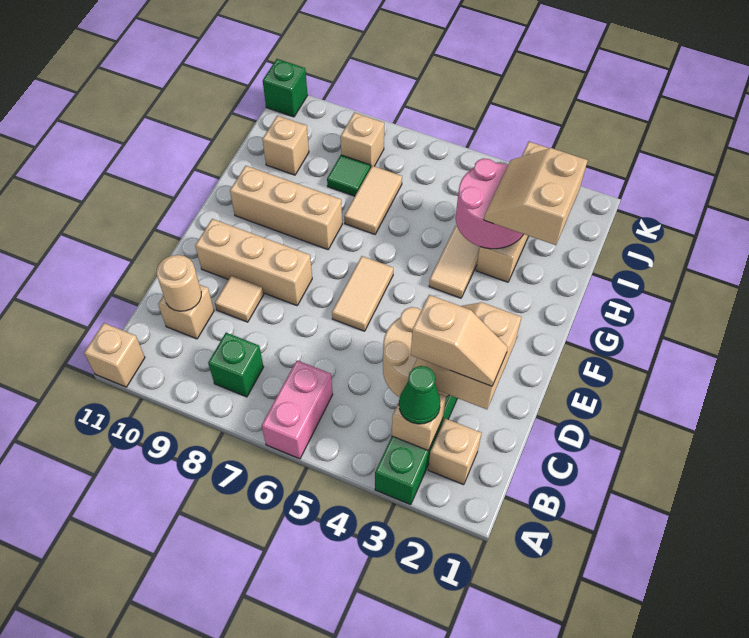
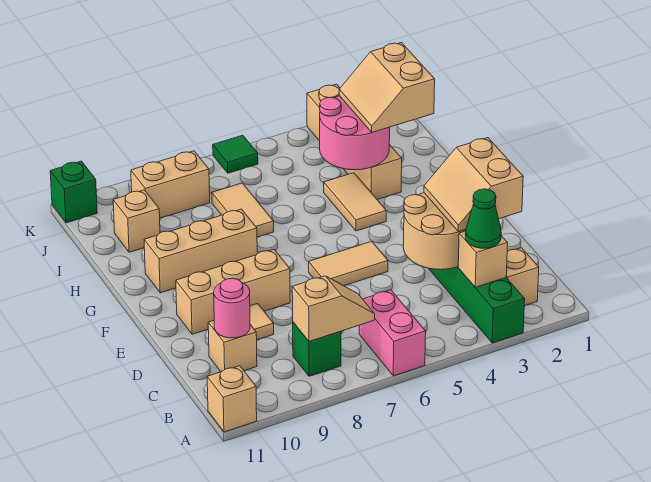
tan slope C2:C3 level 4 top 3 -> tan slope B7:B8 level 2 top 8
tan round brick C10 level 2 -> pink round brick C10 level 2
tan tile E6:F6 level 1 -> tan tile E5:E6 level 1
green tile I8 level 1 -> green tile K6 level 1
tan brick J8 level 1 -> tan brick J8:J9 level 1

